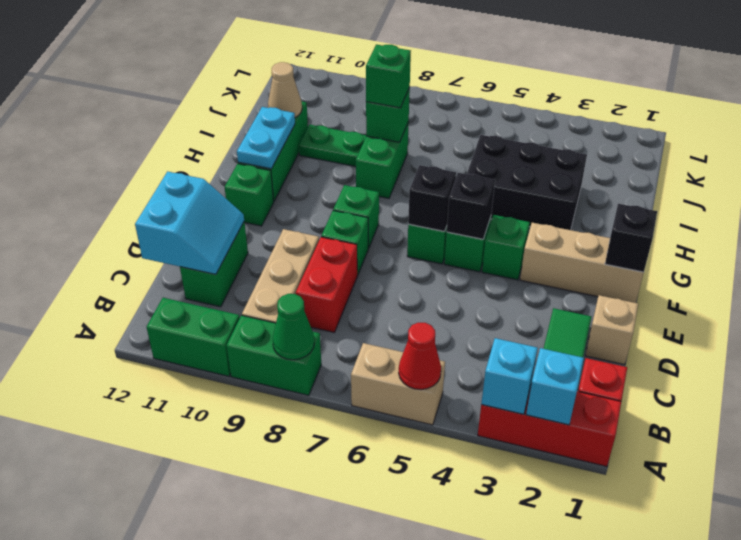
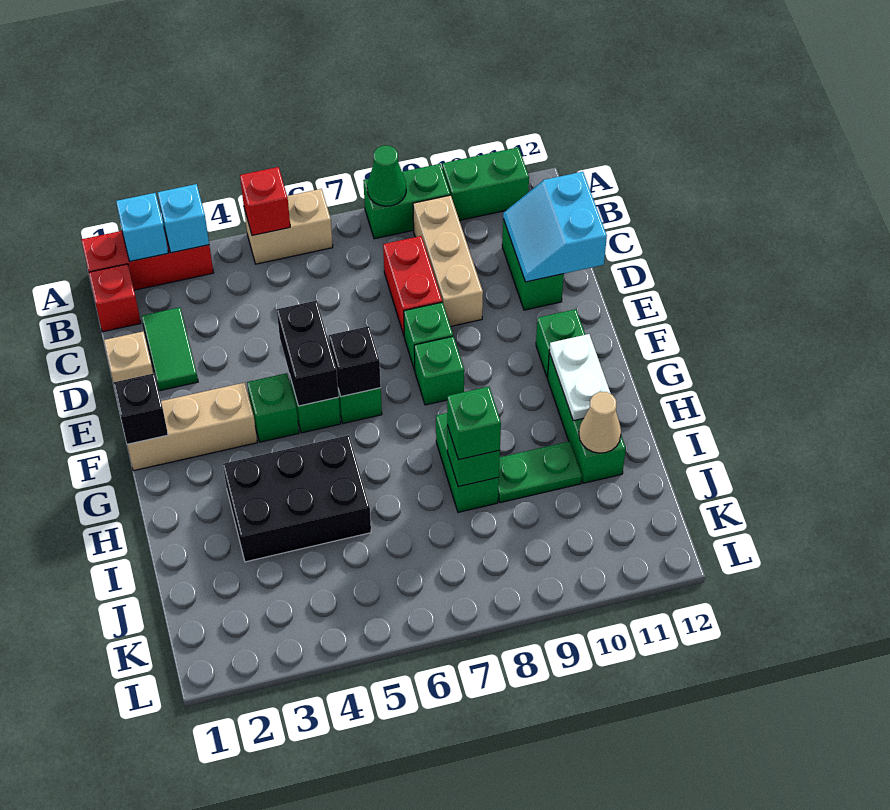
red cone A5 level 2 -> red brick A5 level 2
black brick F5 level 2 -> black brick E5:F5 level 2
cyan plate G11:H11 level 2 -> white plate G11:H11 level 2

